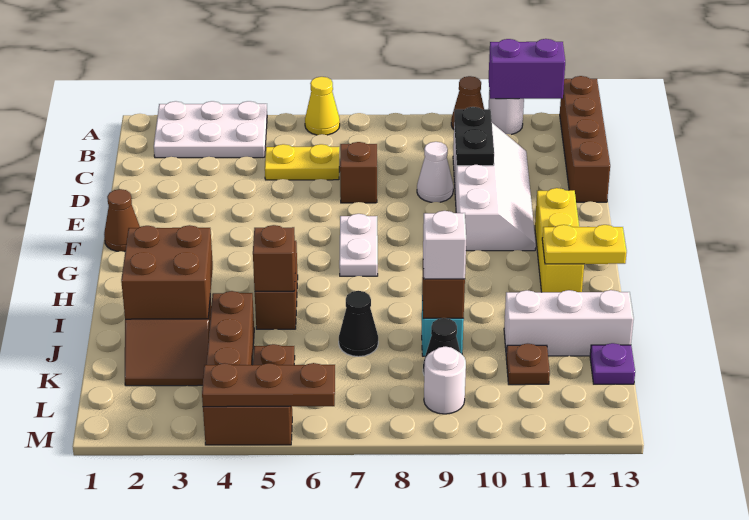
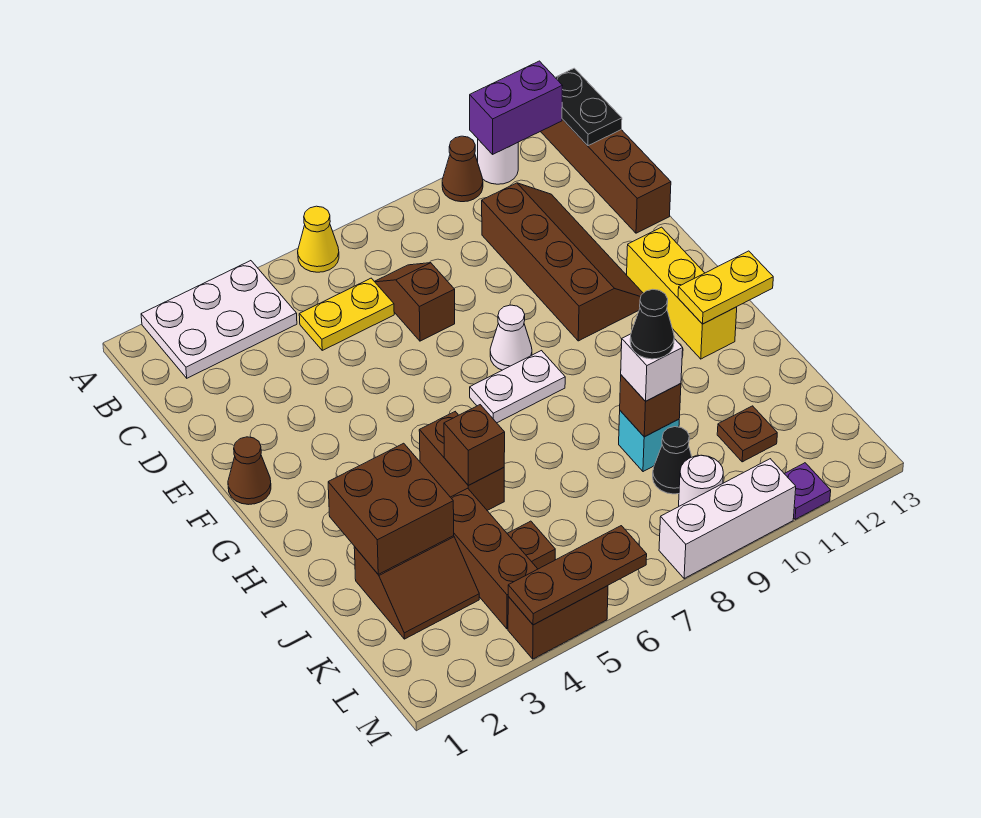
white slope C10:F11 level 1 top 10 -> brown slope C10:F11 level 1 top 10
black plate C10:D10 level 2 -> black plate A13:B13 level 2
white cone D9 level 1 -> white cone F8 level 1
white plate F7:G7 level 1 -> white plate G7:G8 level 1
black cone J7 level 1 -> black cone J9 level 4
white brick J11:J13 level 1 -> white brick M8:M10 level 1
purple plate K13 level 1 -> purple plate M11 level 1

